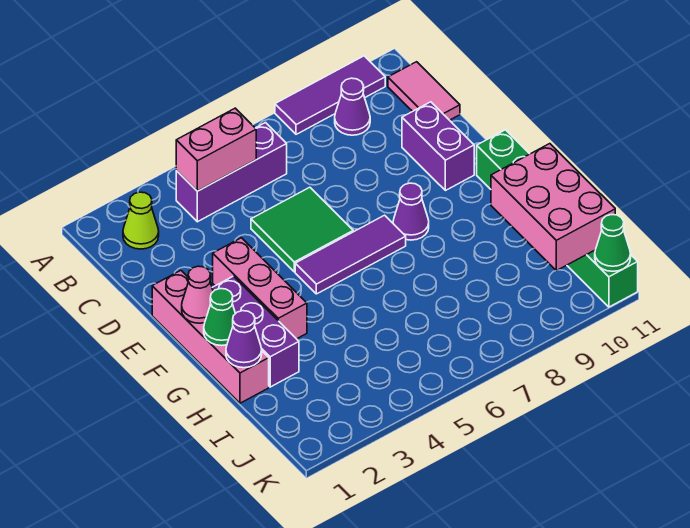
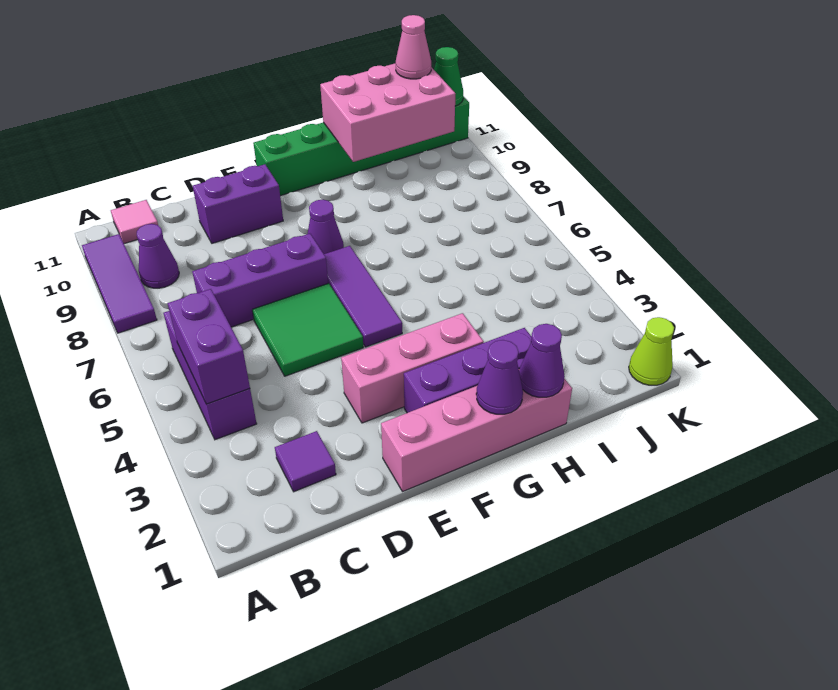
lime cone B2 level 1 -> lime cone K1 level 1
pink brick B4:B5 level 2 -> purple brick B4:B5 level 2
pink tile B11:C11 level 1 -> pink tile B11 level 1
none -> purple tile C2 level 1
none -> purple brick C7:E7 level 1
pink cone F1 level 2 -> pink cone J11 level 3
green cone G1 level 2 -> purple cone G1 level 2

